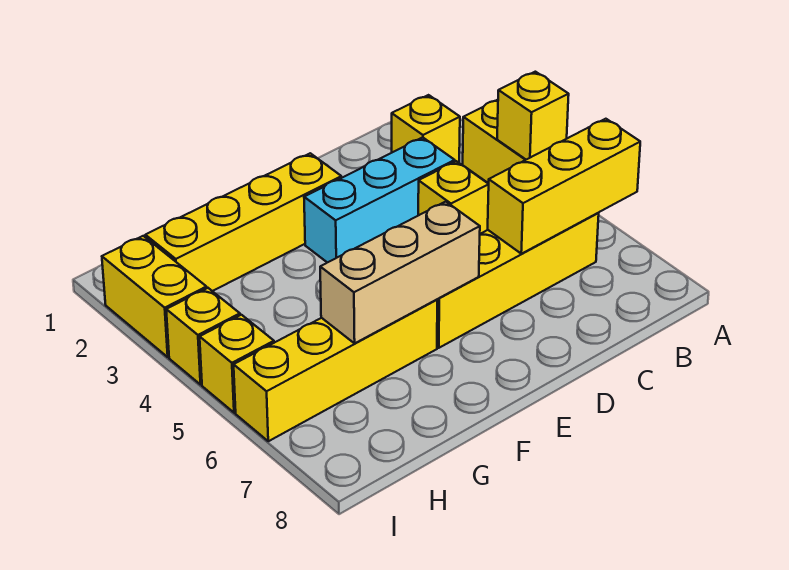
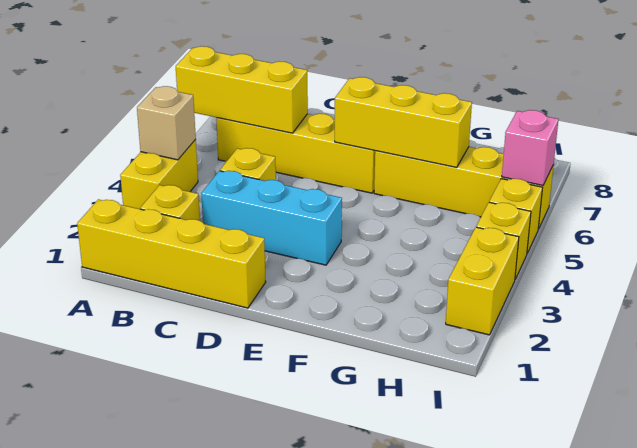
yellow brick A4 level 2 -> tan brick A4 level 2
yellow brick E2:H2 level 1 -> yellow brick A1:D1 level 1
tan brick E6:G6 level 2 -> yellow brick E6:G6 level 2
none -> pink brick I6 level 2

